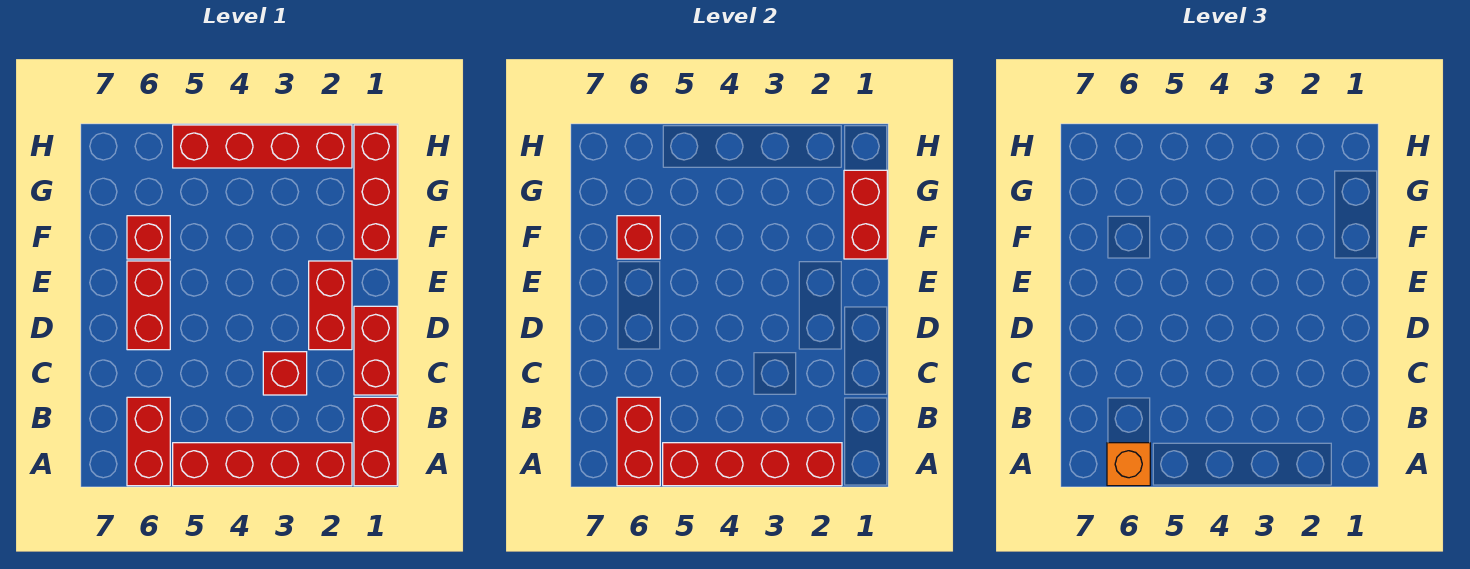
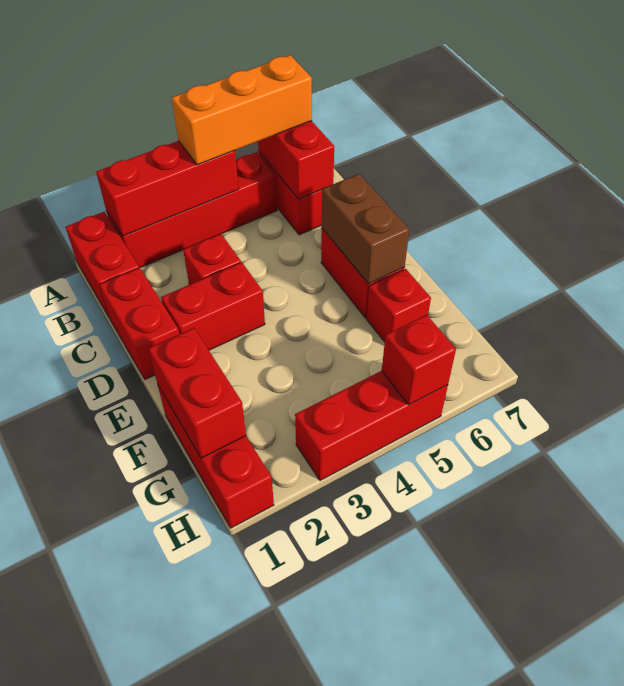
red brick A2:A5 level 2 -> red brick A2:A4 level 2
orange brick A6 level 3 -> orange brick A4:A6 level 3
red brick D2:E2 level 1 -> red brick D2:D3 level 1
none -> brown brick D6:E6 level 2
red brick F6 level 2 -> red brick H5 level 2
red brick H2:H5 level 1 -> red brick H3:H5 level 1

